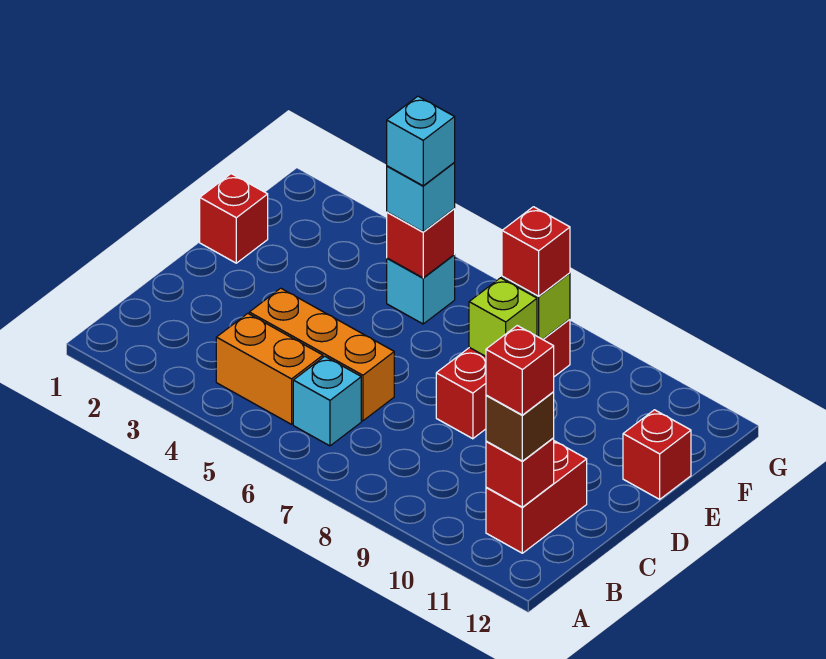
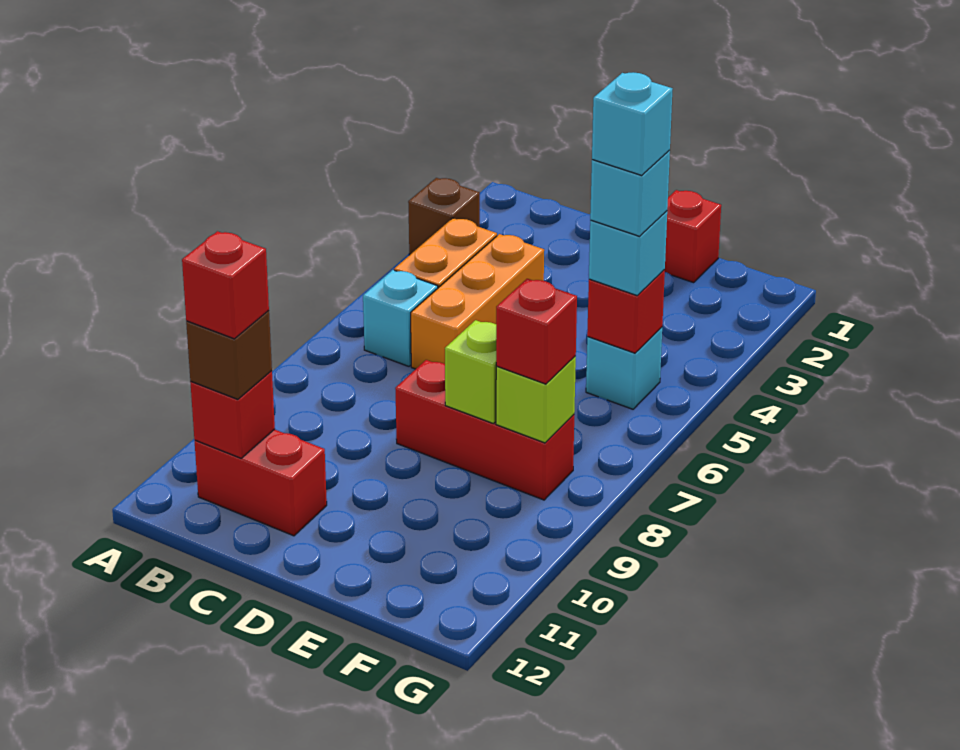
none -> brown brick A3 level 1
red brick E12 level 1 -> none
none -> cyan brick F5 level 5

